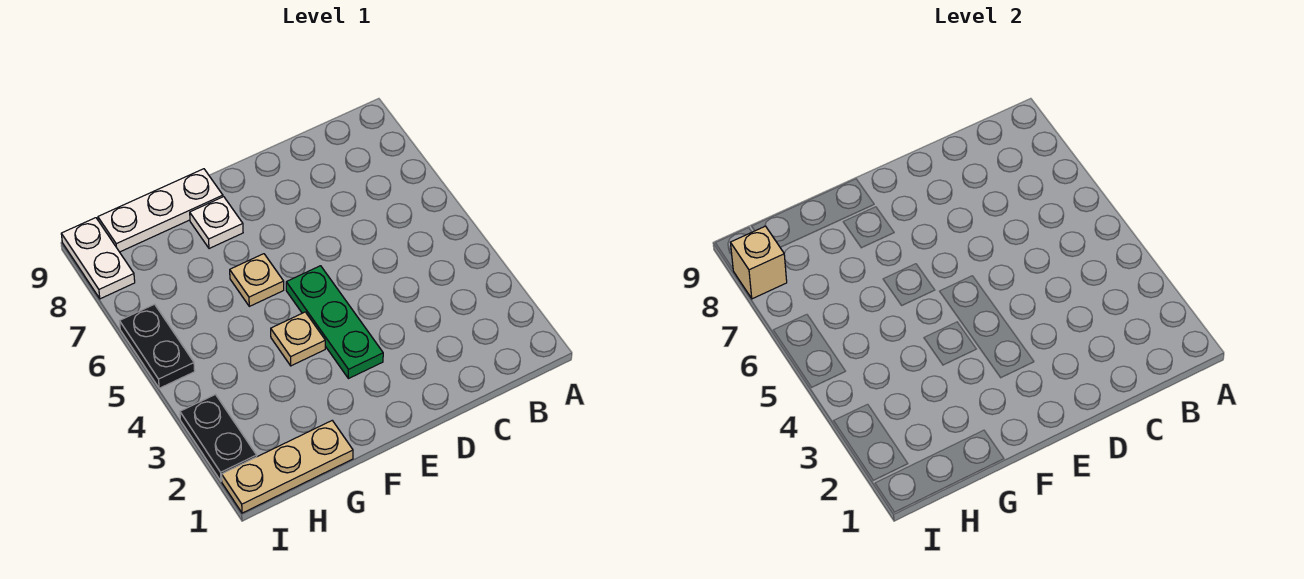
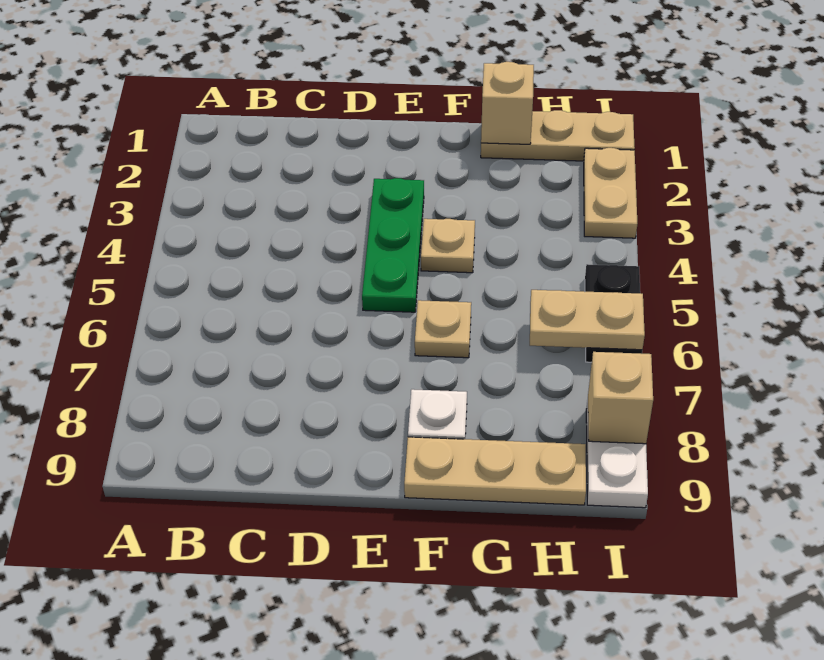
white plate F9:H9 level 1 -> tan plate F9:H9 level 1
none -> tan brick G1 level 2
none -> tan plate H6:I6 level 2
black plate I2:I3 level 1 -> tan plate I2:I3 level 1

